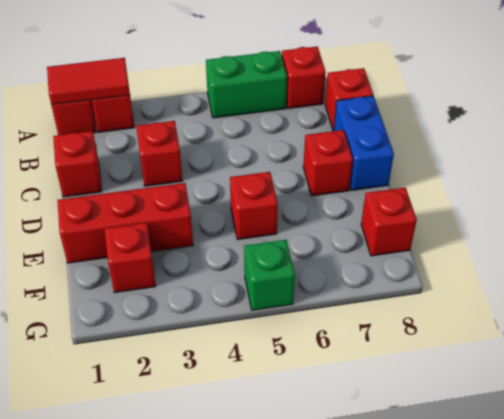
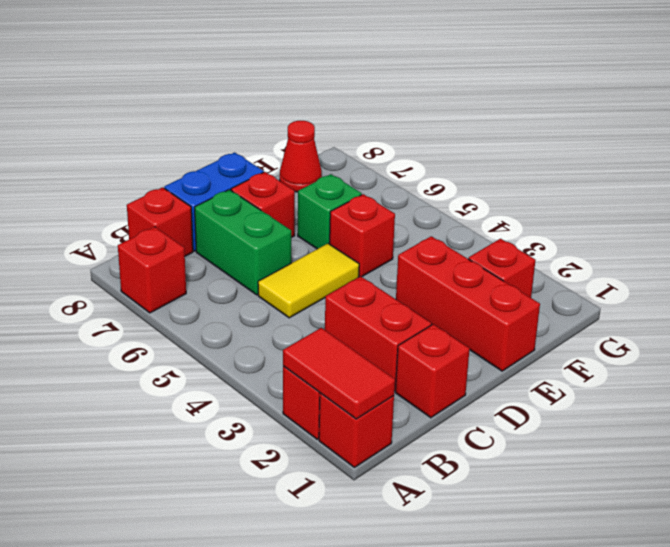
green brick A5:A6 level 1 -> green brick C6:C7 level 1
red brick C3 level 1 -> red brick C2:C3 level 1
none -> yellow tile C5:D5 level 1
red brick F8 level 1 -> red cone F8 level 1
green brick G5 level 1 -> green brick E6 level 1

